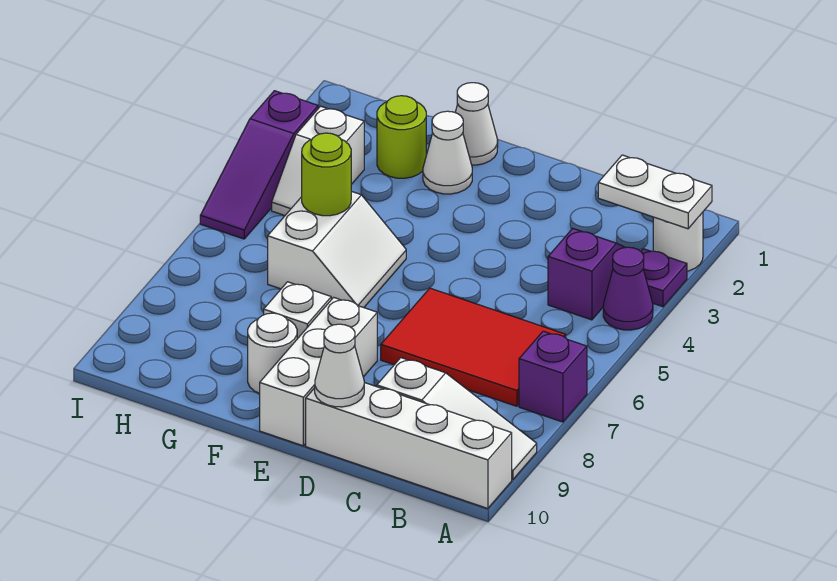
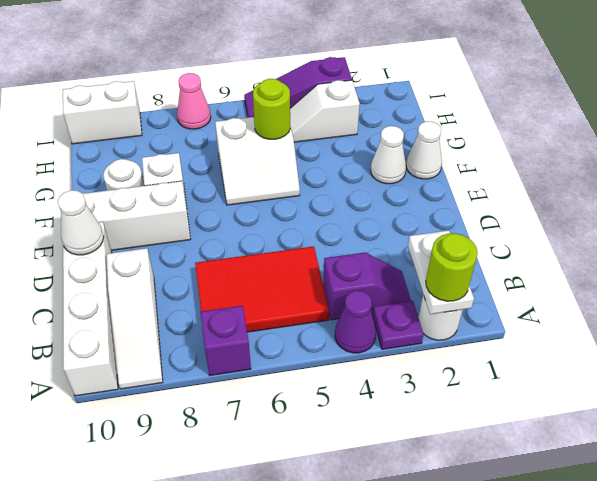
red tile B6:D7 level 1 -> red tile B5:C7 level 1
lime round brick G2 level 1 -> lime round brick A2 level 3
none -> pink cone I7 level 1
none -> white brick I9:I10 level 1

